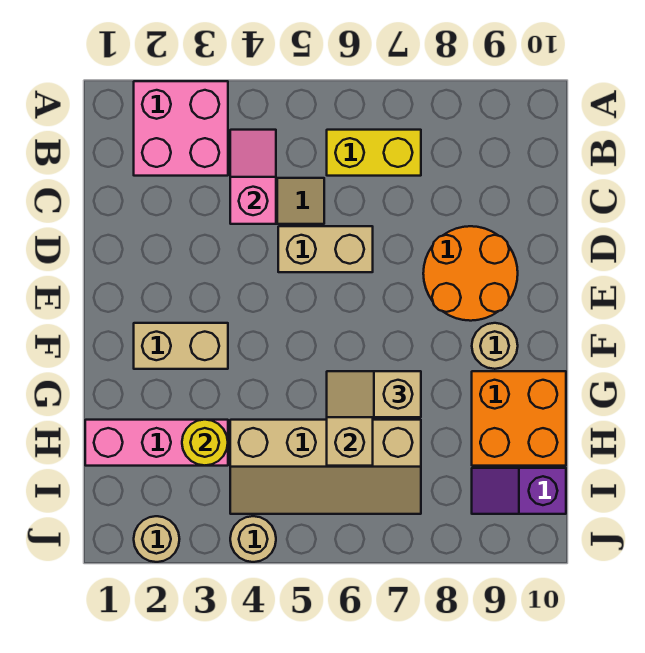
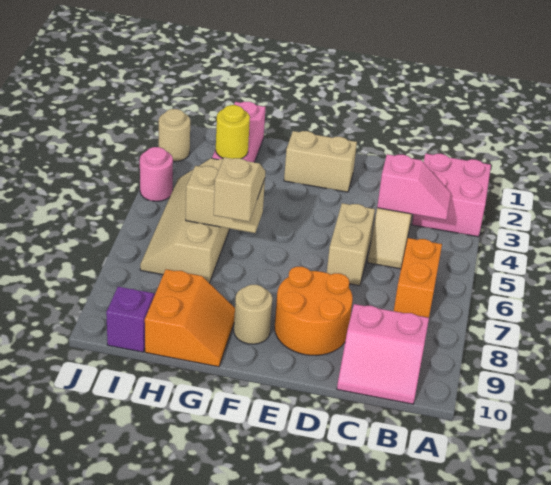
yellow brick B6:B7 level 1 -> orange brick B6:B7 level 1
none -> pink slope B9:C10 level 1 top 9
tan brick F2:F3 level 1 -> tan brick E2:F2 level 1
orange brick G9:H10 level 1 -> orange slope G9:H10 level 1 top H
tan round brick J4 level 1 -> pink round brick J4 level 1

